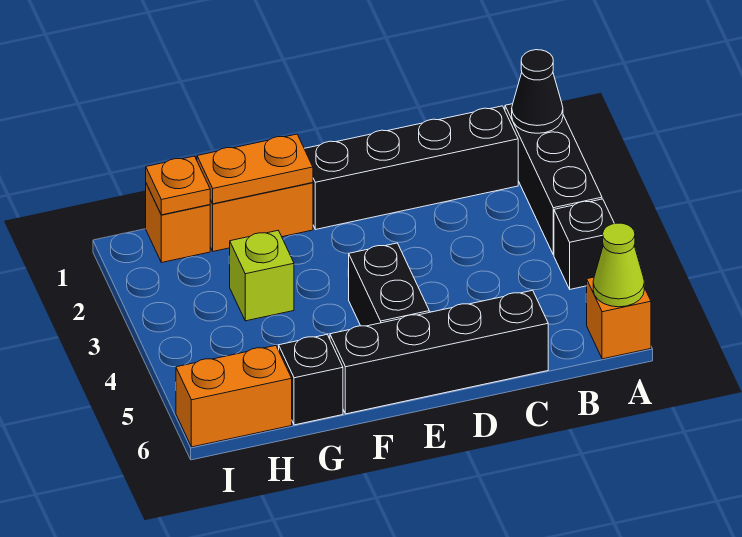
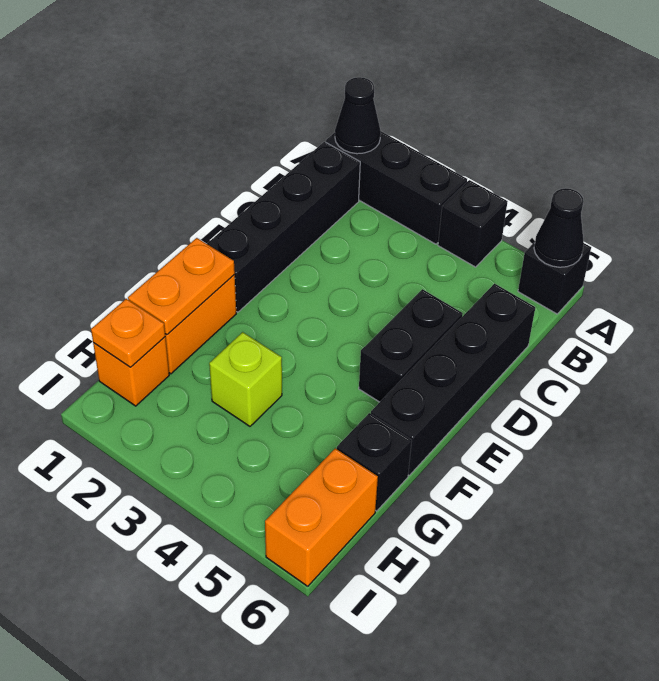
orange brick A6 level 1 -> black brick A6 level 1
lime cone A6 level 2 -> black cone A6 level 2
black brick E4:E5 level 1 -> black brick D5:E5 level 1

